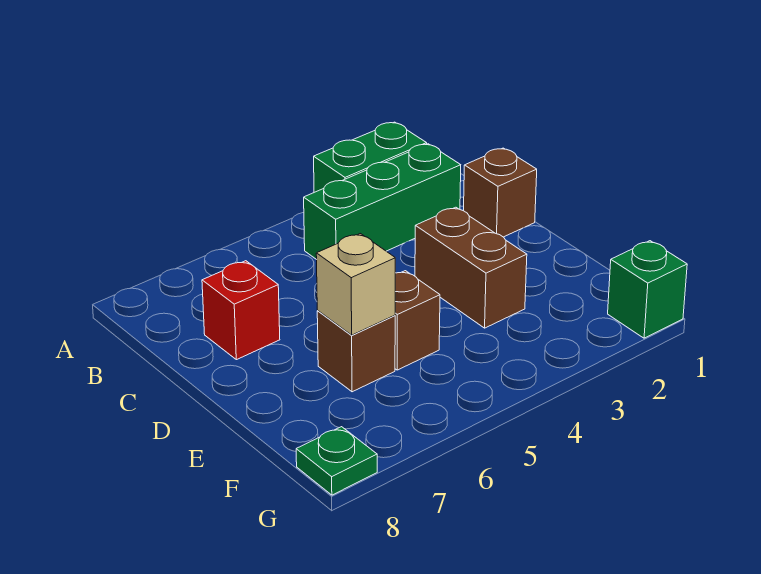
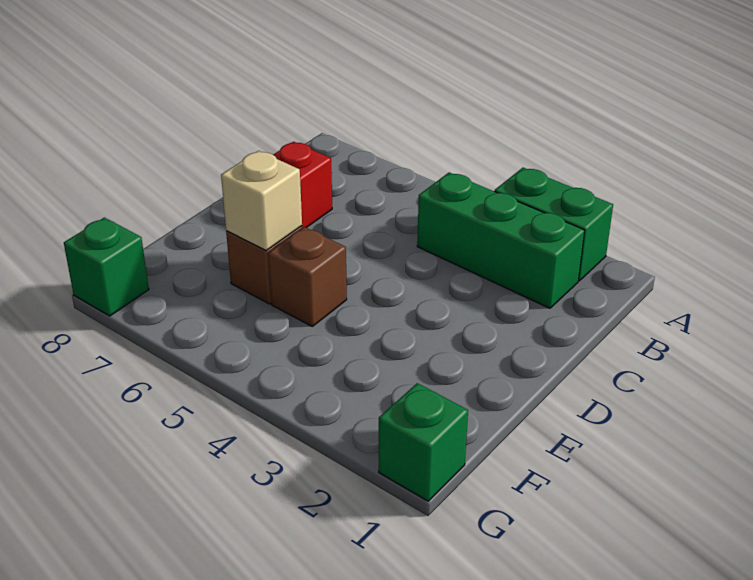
brown brick C1 level 1 -> none
brown brick D3:E3 level 1 -> none
green plate G8 level 1 -> green brick G8 level 1

